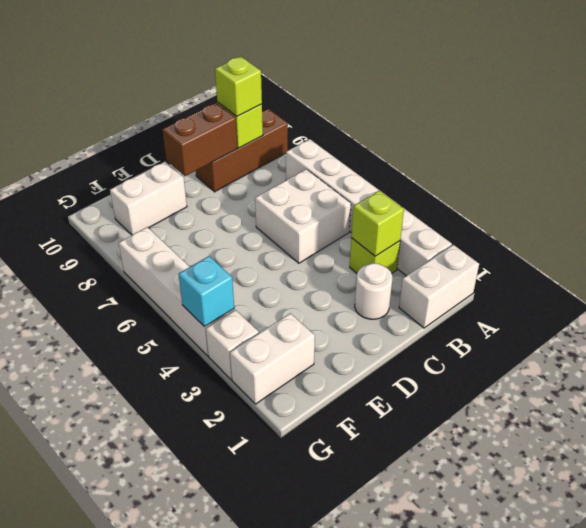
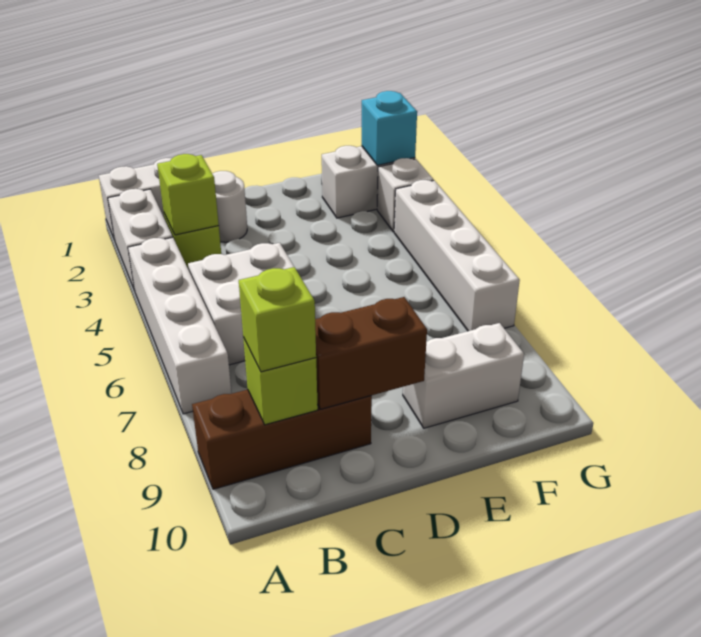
cyan brick G4 level 2 -> cyan brick G2 level 2

